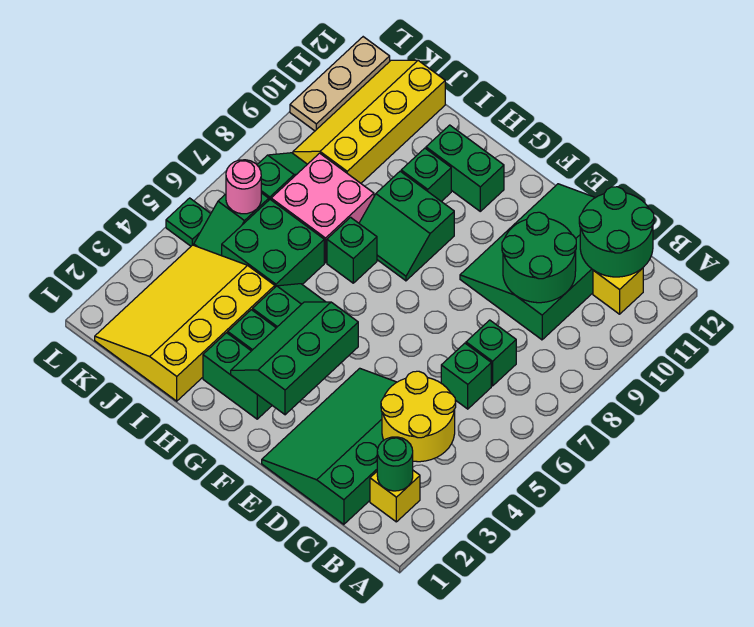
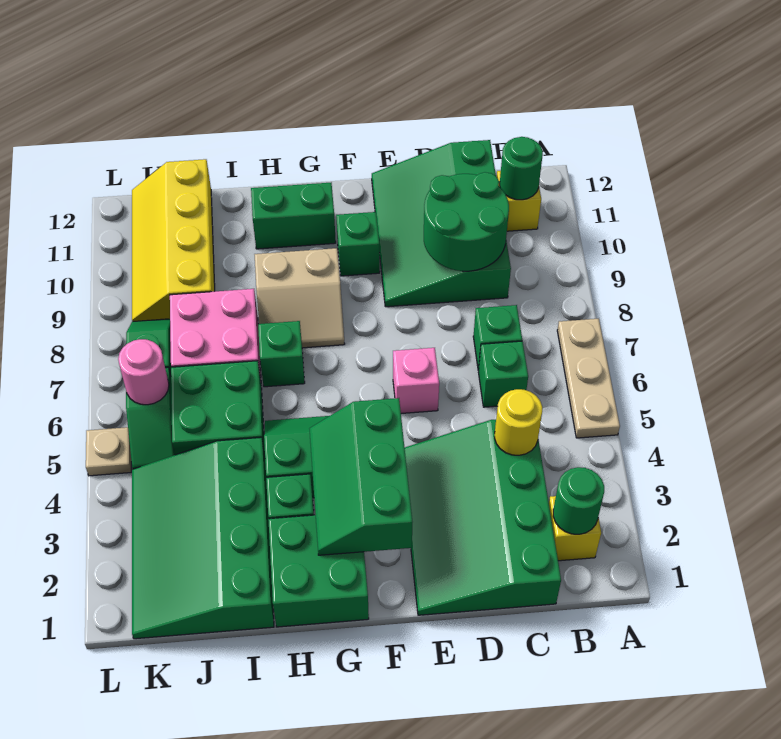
yellow round brick B3:C4 level 2 -> yellow round brick C4 level 2
green round brick B11:C12 level 2 -> green round brick B11 level 2
none -> pink brick E6 level 1
green brick G2:H2 level 1 -> green brick G1:H2 level 1
green slope G8:H9 level 1 top 9 -> tan slope G8:H9 level 1 top 9
green brick H10 level 1 -> green brick F10 level 1
yellow slope I1:K4 level 1 top I -> green slope I1:K4 level 1 top I
green plate L5 level 1 -> tan plate L5 level 1
tan plate L10:L12 level 1 -> tan plate A5:A7 level 1

